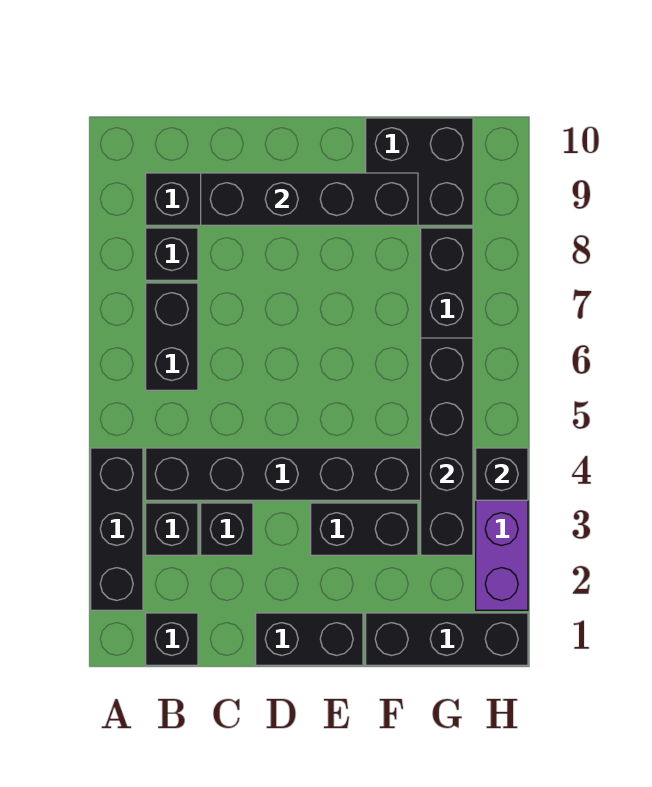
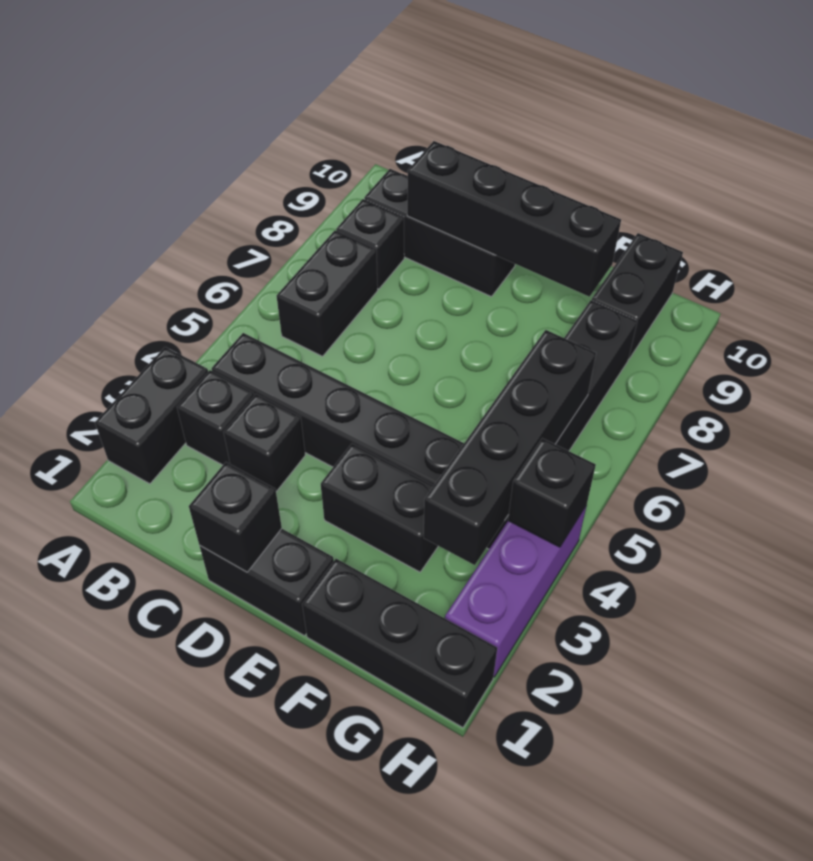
black brick A2:A4 level 1 -> black brick A2:A3 level 1
black brick B1 level 1 -> black brick D1 level 2
black brick F9:G10 level 1 -> black brick G9:G10 level 1

